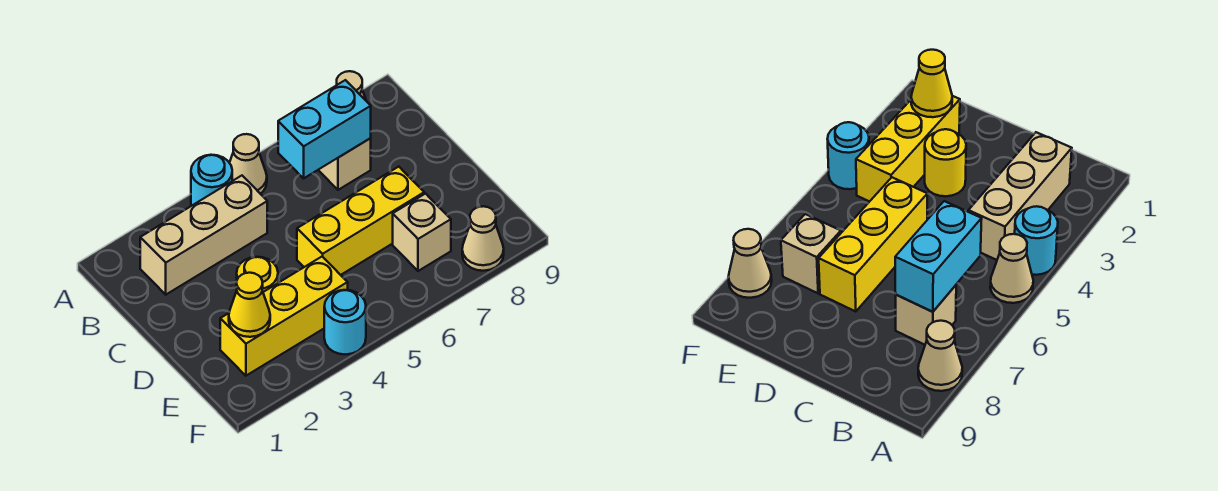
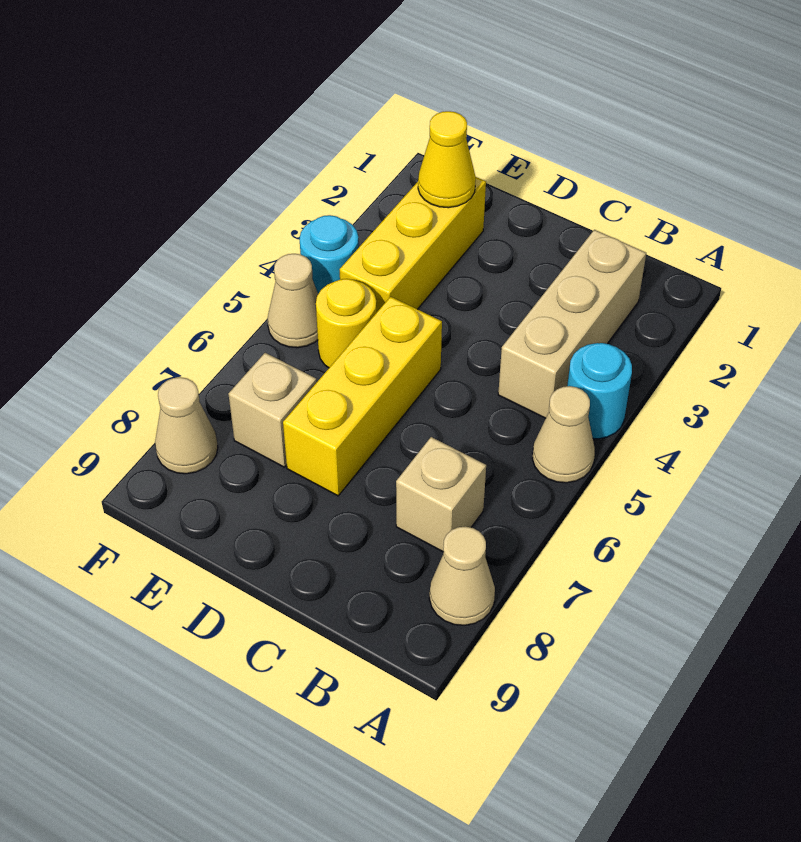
cyan brick B6:B7 level 2 -> none
yellow round brick D3 level 1 -> yellow round brick E5 level 1
none -> tan cone F5 level 1

